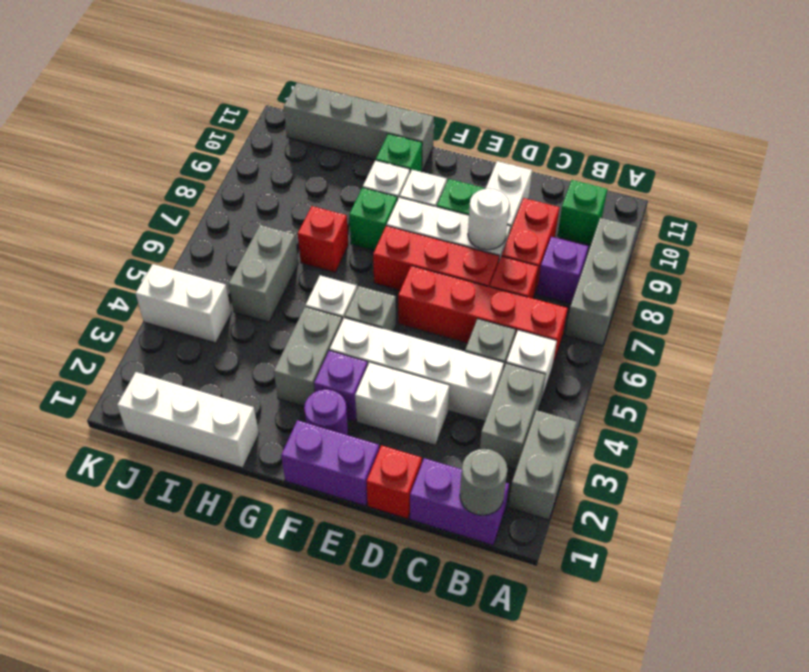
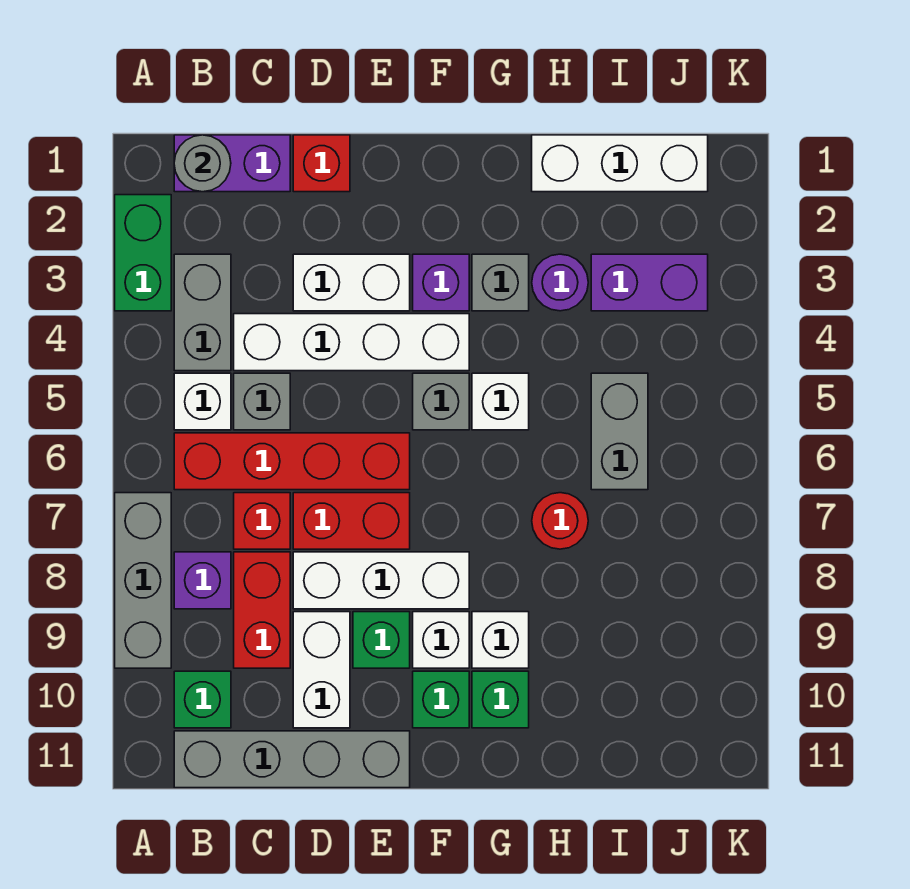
grey brick A2:A3 level 1 -> green brick A2:A3 level 1
red brick D7:F7 level 1 -> red brick D7:E7 level 1
white round brick D8 level 2 -> none
purple brick E1:F1 level 1 -> purple brick I3:J3 level 1
purple round brick F2 level 1 -> purple round brick H3 level 1
grey brick G3:G4 level 1 -> grey brick G3 level 1
green brick G8 level 1 -> green brick F10 level 1
grey brick G11:J11 level 1 -> grey brick B11:E11 level 1
red brick H7 level 1 -> red round brick H7 level 1
white brick J4:K4 level 1 -> none

